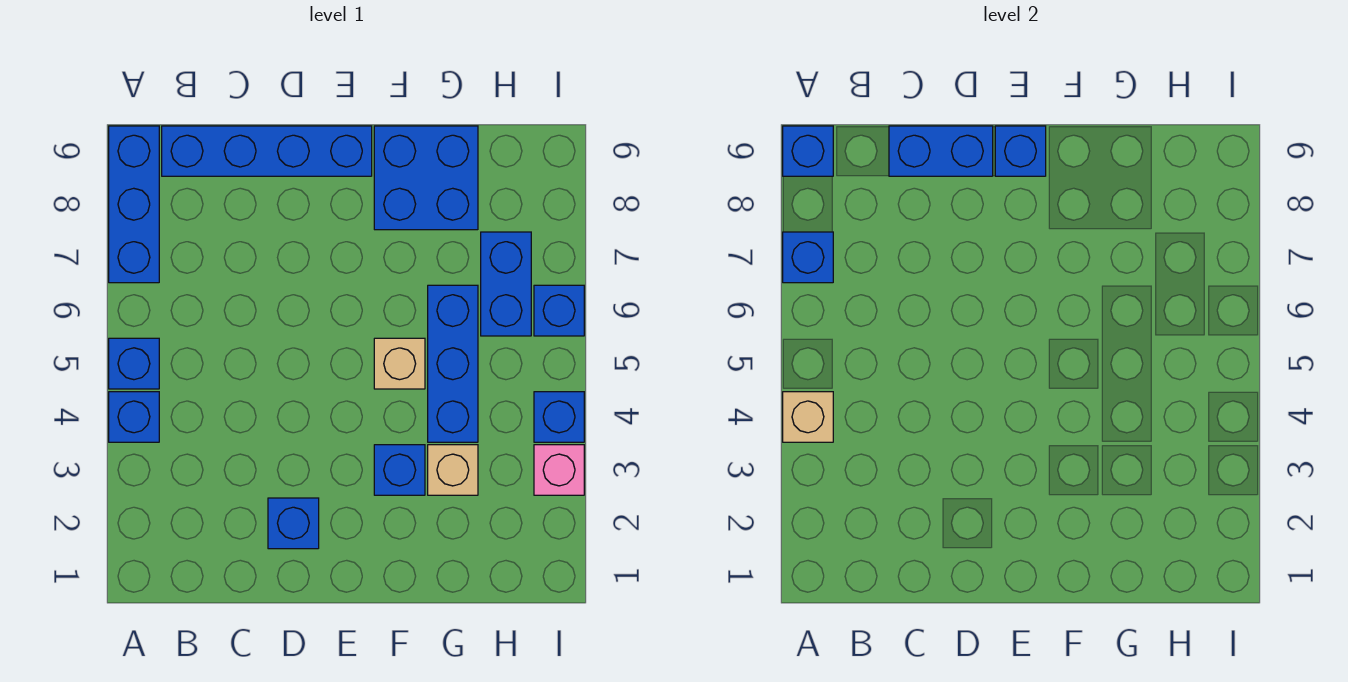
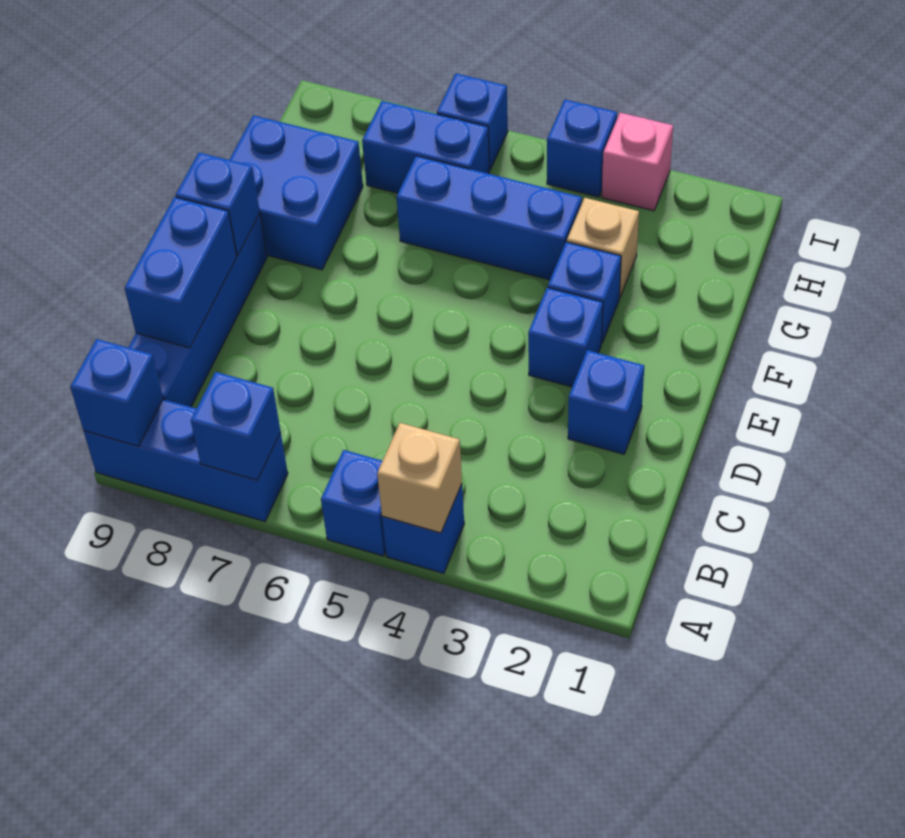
none -> blue brick E3 level 1
tan brick F5 level 1 -> none

